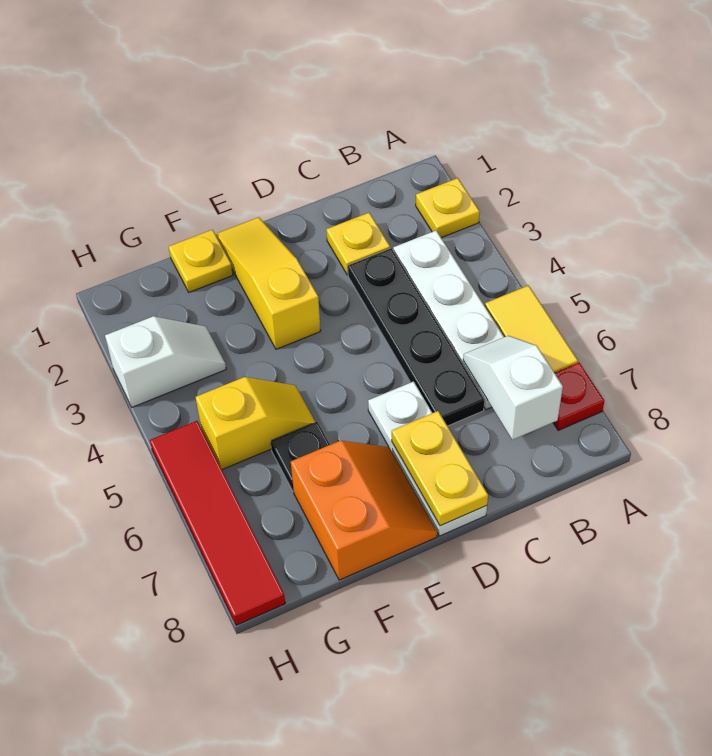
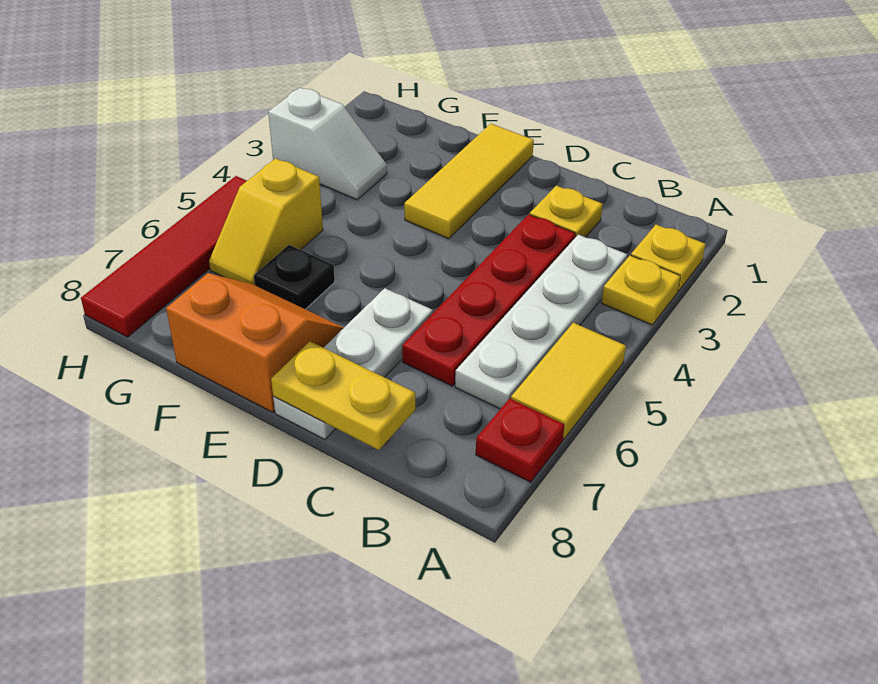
white slope B6:B7 level 2 top 7 -> none
black plate C3:C6 level 1 -> red plate C3:C6 level 1
yellow plate D7:D8 level 2 -> yellow plate C8:D8 level 2
yellow slope E1:E3 level 1 top 3 -> yellow tile E1:E3 level 1
orange slope E7:F8 level 1 top F -> orange slope E7:F8 level 1 top 8
yellow plate F1 level 1 -> yellow plate A3 level 1
yellow slope F5:G5 level 1 top G -> yellow slope G5:G6 level 1 top 5

